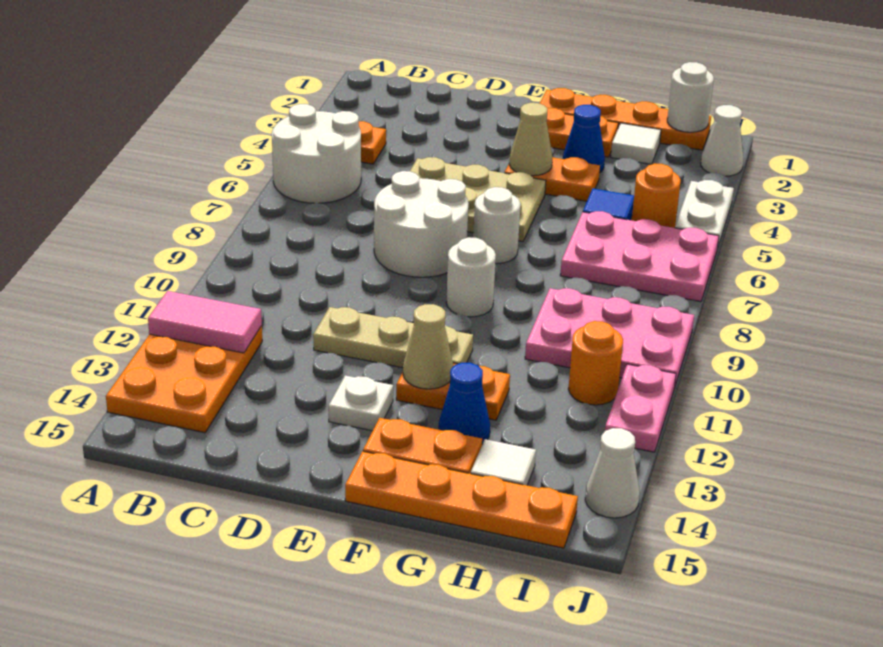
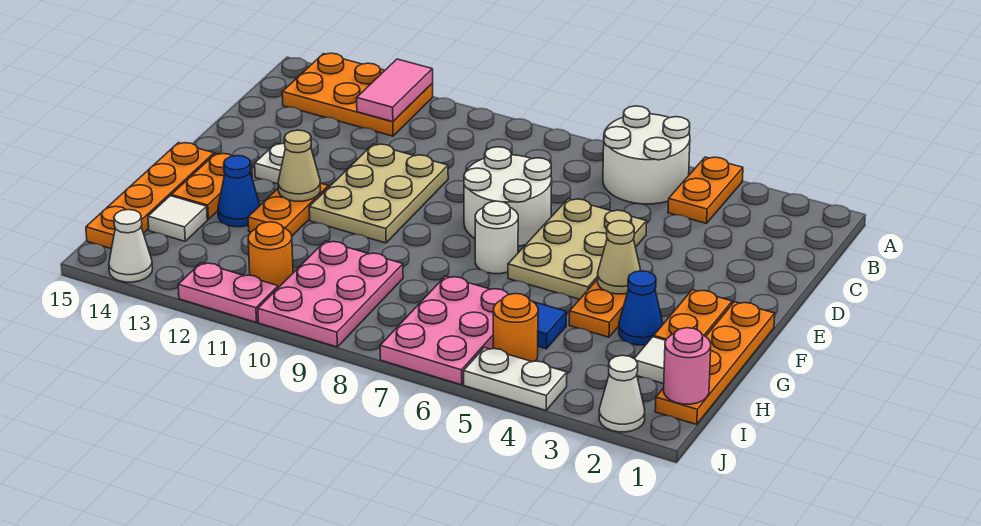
tan plate D11:F11 level 1 -> tan plate D10:F11 level 1
white round brick F9 level 1 -> none
white round brick I1 level 2 -> pink round brick I1 level 2

